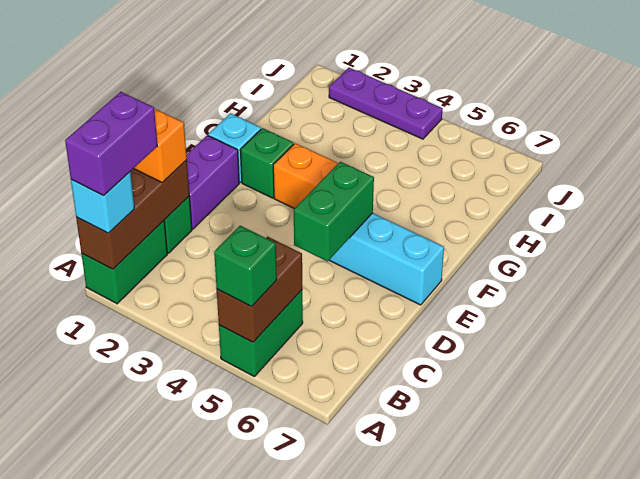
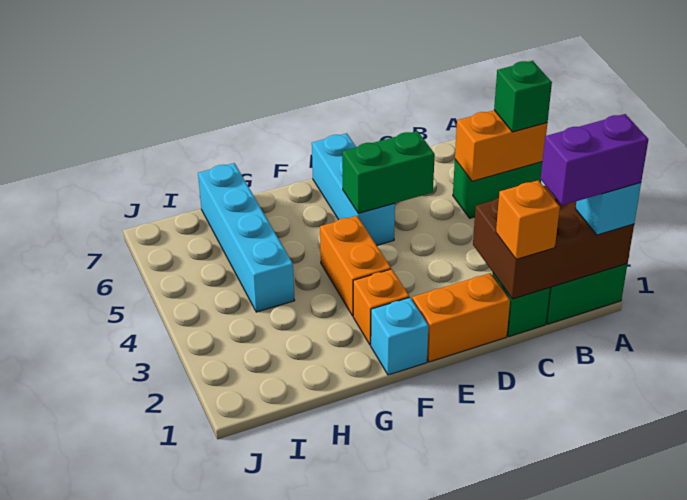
brown brick A1:C1 level 2 -> brown brick A1:C2 level 2
brown brick A5:B5 level 2 -> orange brick A5:B5 level 2
purple brick D1:E1 level 1 -> orange brick D1:E1 level 1
green brick F2 level 1 -> orange brick F2 level 1
none -> cyan brick H4:H7 level 1
purple plate J2:J4 level 1 -> none

